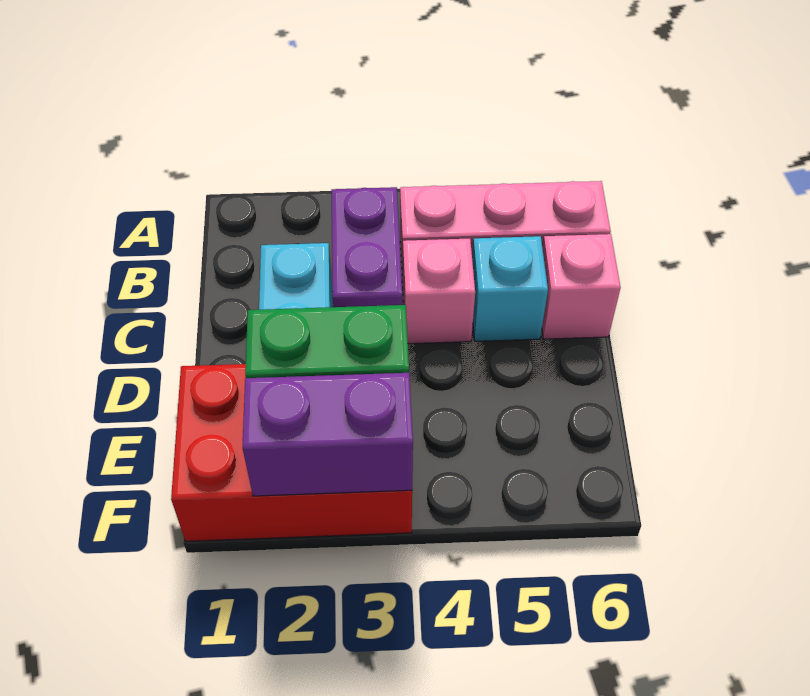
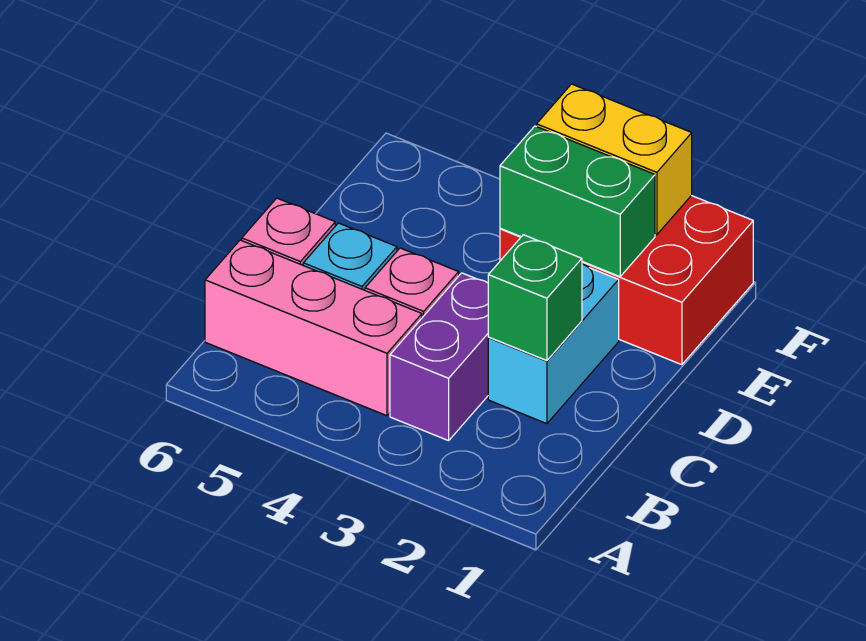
none -> green brick C2 level 2
purple brick F2:F3 level 2 -> yellow brick F2:F3 level 2

